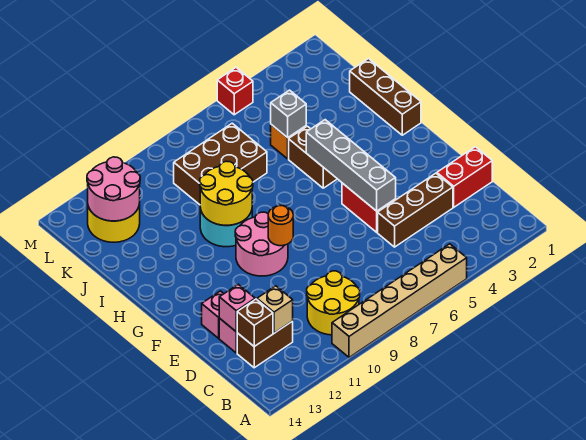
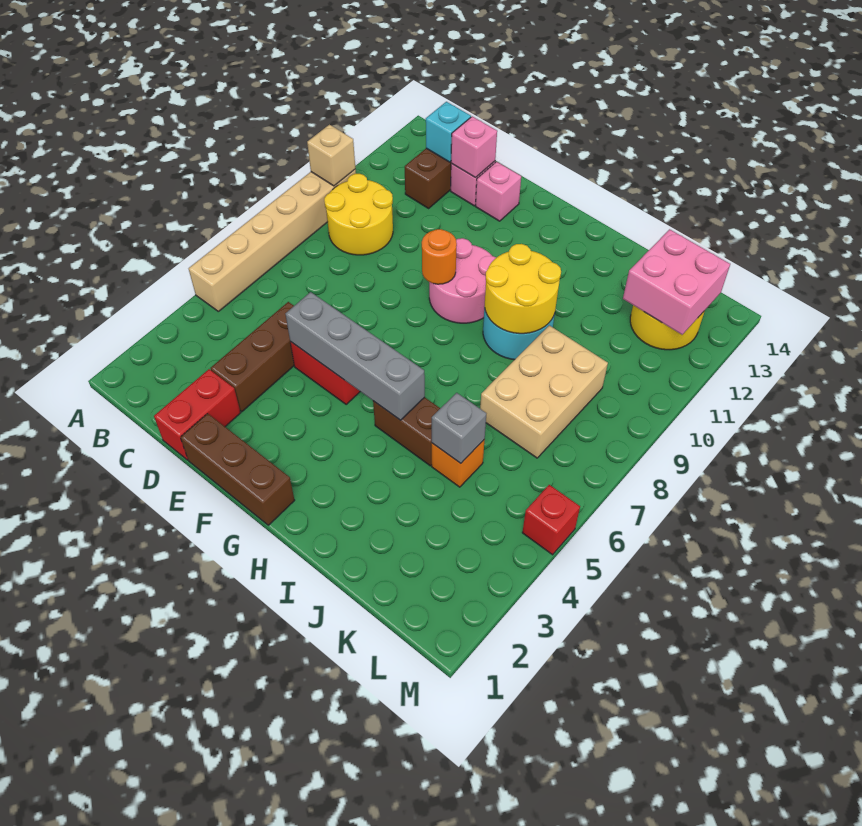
tan brick C12 level 2 -> tan brick A10 level 2
brown brick C13 level 2 -> cyan brick C13 level 2
brown brick H1:J1 level 1 -> brown brick E1:G1 level 1
brown brick J7:K9 level 1 -> tan brick J7:K9 level 1
pink round brick K12:L13 level 2 -> pink brick K12:L13 level 2

